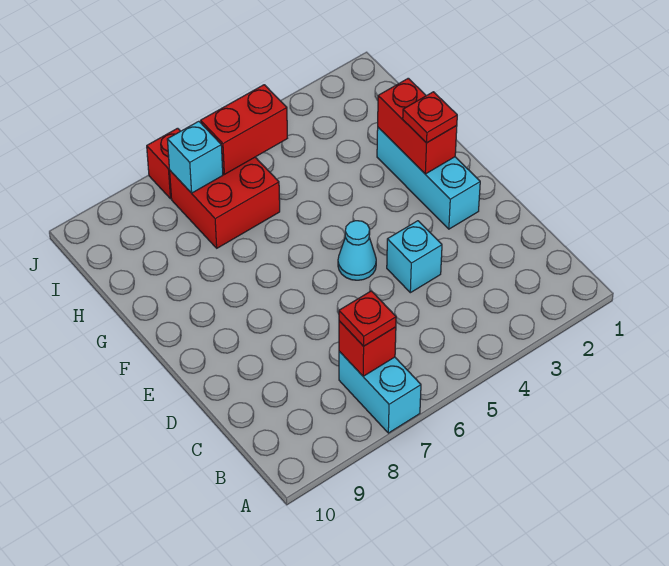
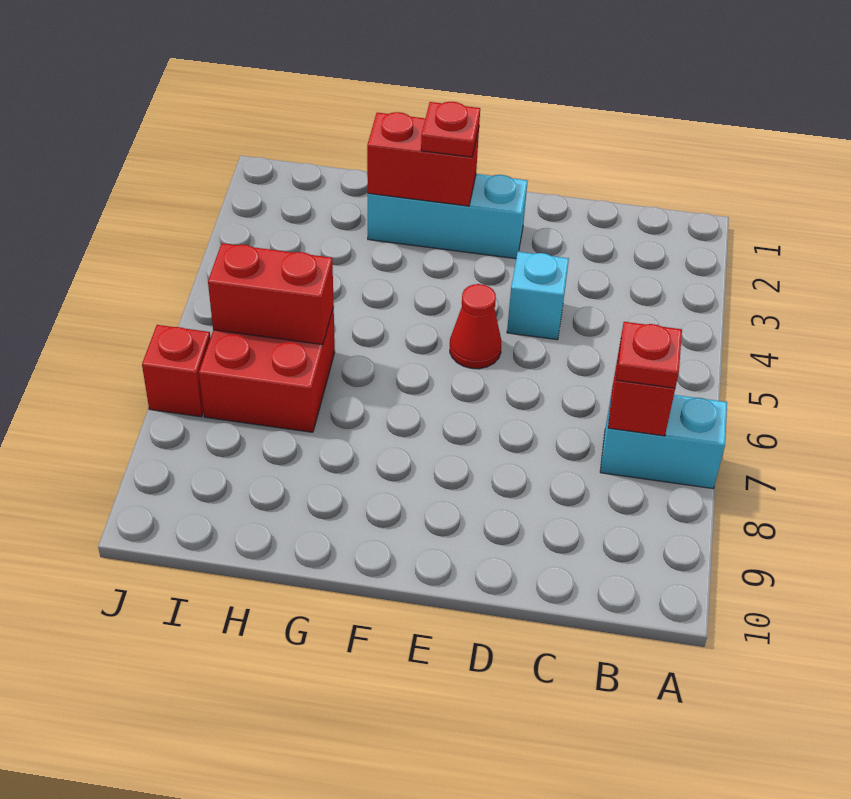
cyan cone E5 level 1 -> red cone E5 level 1
red brick I5:I6 level 2 -> red brick H6:I6 level 2
cyan brick I7 level 2 -> none

